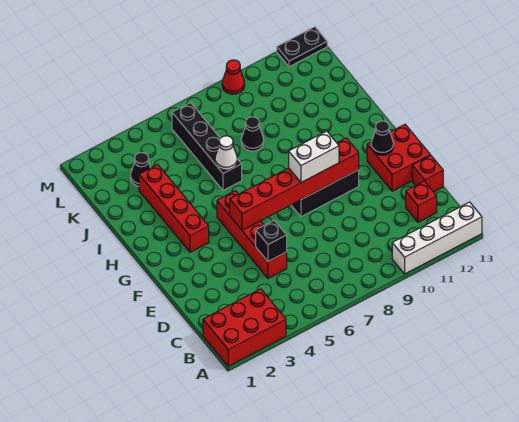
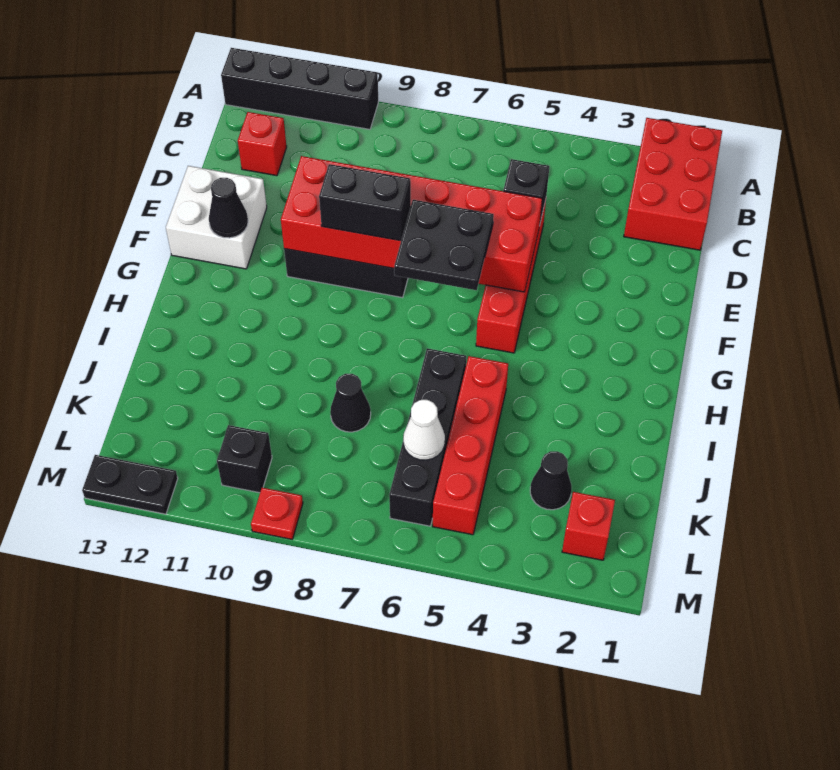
red brick A1:B3 level 1 -> red brick A1:C2 level 1
white brick A10:A13 level 1 -> black brick A10:A13 level 1
red brick D13 level 1 -> red brick L2 level 1
red brick E12:F13 level 1 -> white brick E12:F13 level 1
red brick F5:F10 level 2 -> red brick E5:F10 level 2
none -> black plate F6:G7 level 3
white brick F8:F9 level 3 -> black brick F8:F9 level 3
red brick G3:J3 level 1 -> red brick I5:L5 level 1
white cone I6 level 2 -> white cone K6 level 2
none -> black brick L10 level 1
red cone M9 level 1 -> red plate M9 level 1

